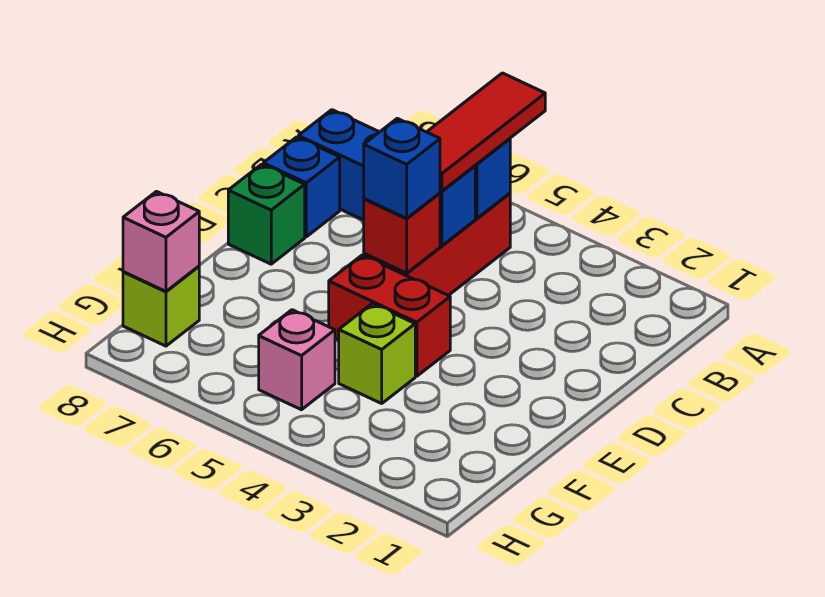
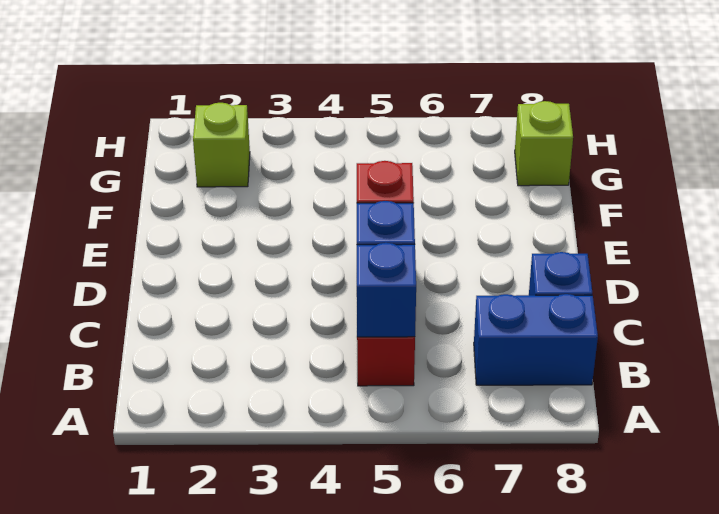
red tile A5:C5 level 3 -> none
blue brick D5 level 3 -> none
green brick D8 level 1 -> none
red brick E4:E5 level 1 -> none
lime brick F4 level 1 -> lime brick G2 level 1
pink brick G5 level 1 -> none
pink brick G8 level 2 -> none

